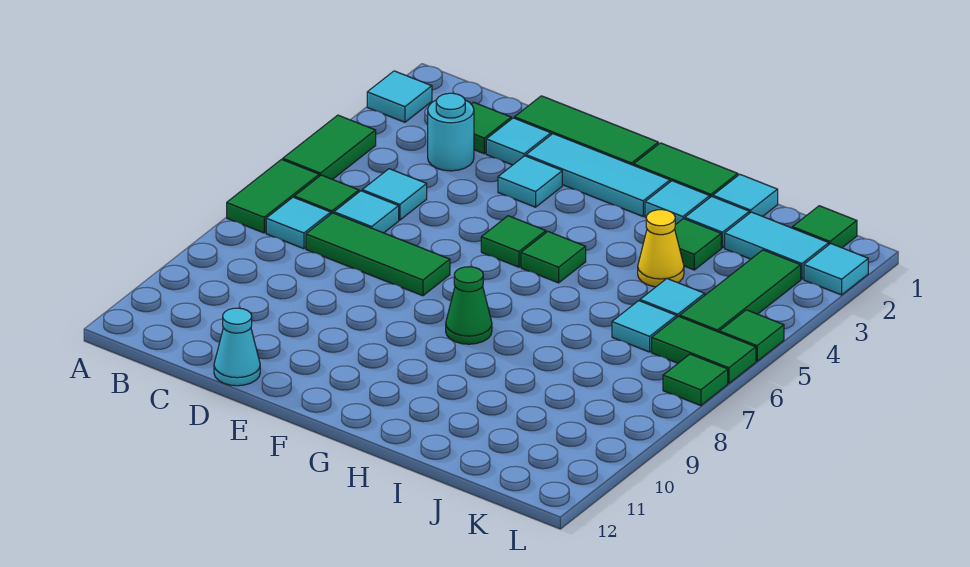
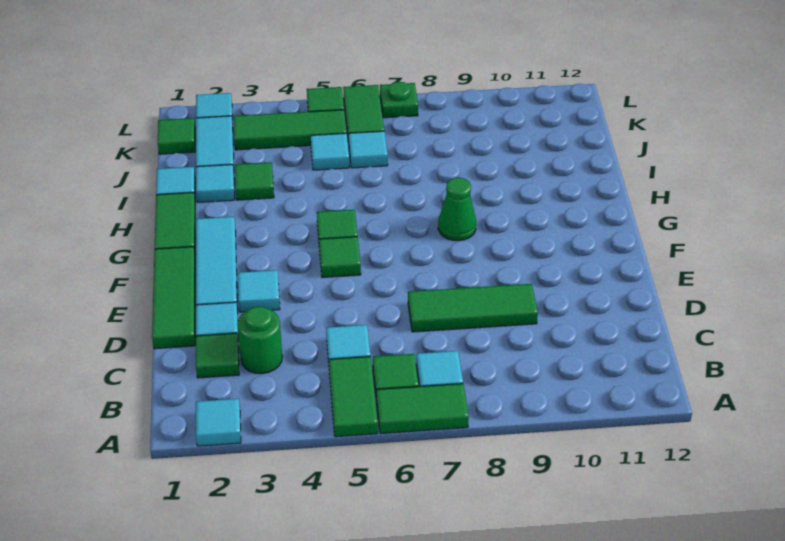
green tile A4:A5 level 1 -> green tile A5:B5 level 1
cyan round brick C3 level 1 -> green round brick C3 level 1
cyan tile C6 level 1 -> none
green tile C7:E7 level 1 -> green tile D7:D9 level 1
cyan cone D12 level 1 -> none
cyan tile H2 level 1 -> none
yellow cone I4 level 1 -> none
green tile L7 level 1 -> green plate L7 level 1

